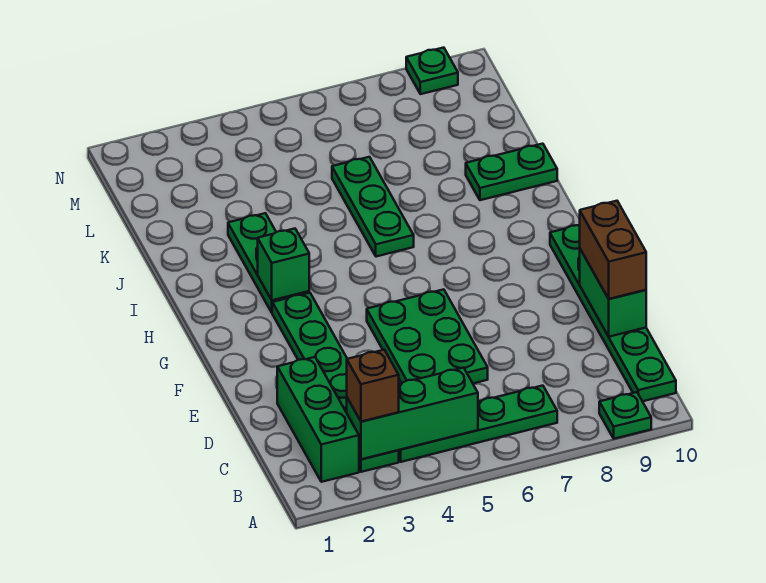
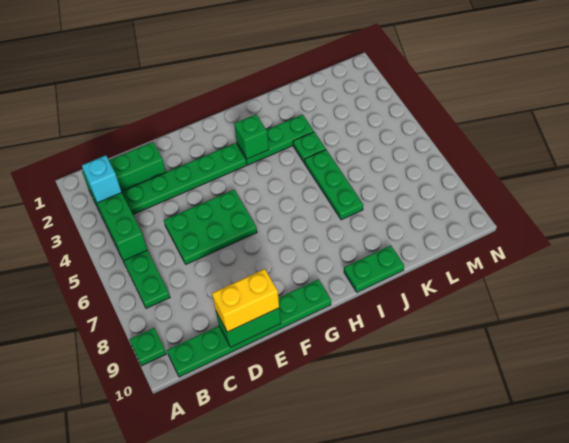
brown brick B3 level 3 -> cyan brick B3 level 3
brown brick D10:E10 level 3 -> yellow brick D10:E10 level 3
green plate I6:K6 level 1 -> green plate J5:J7 level 1
green plate J9:J10 level 1 -> green plate I10:J10 level 1
green plate N9 level 1 -> green plate J4 level 1

